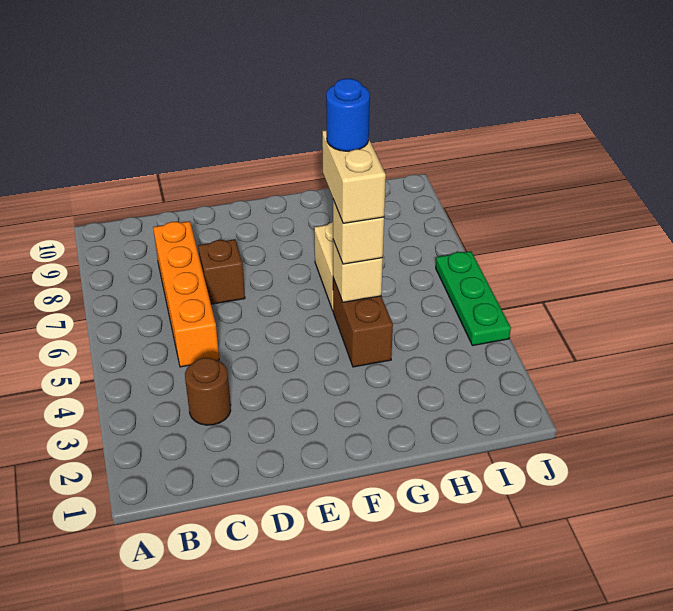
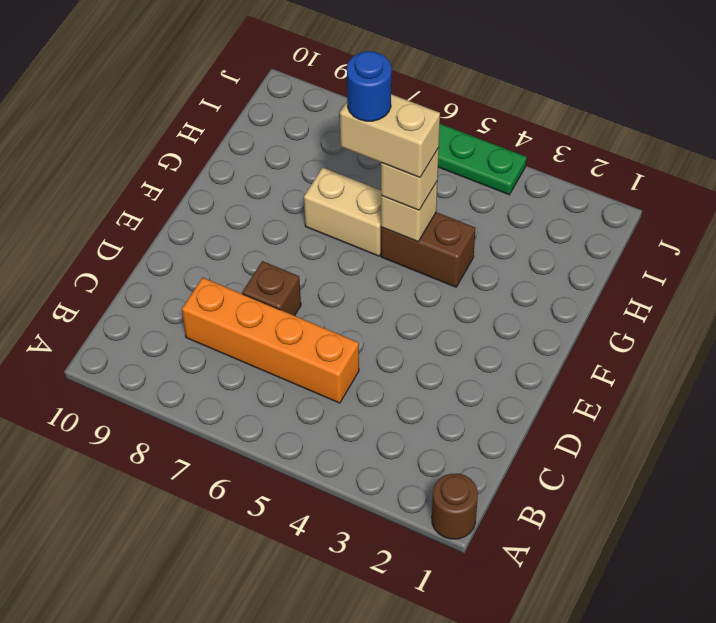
brown round brick C3 level 1 -> brown round brick A1 level 1

